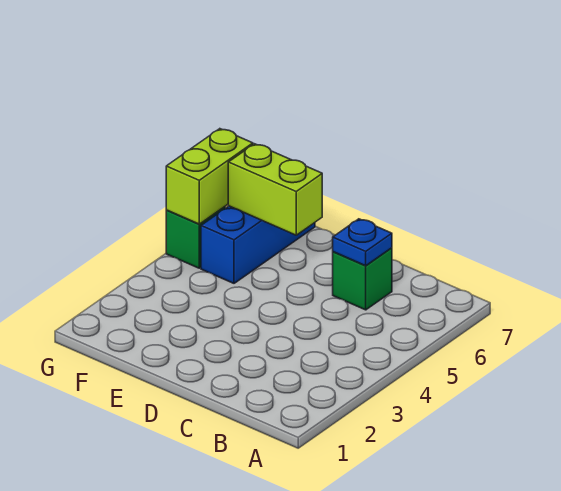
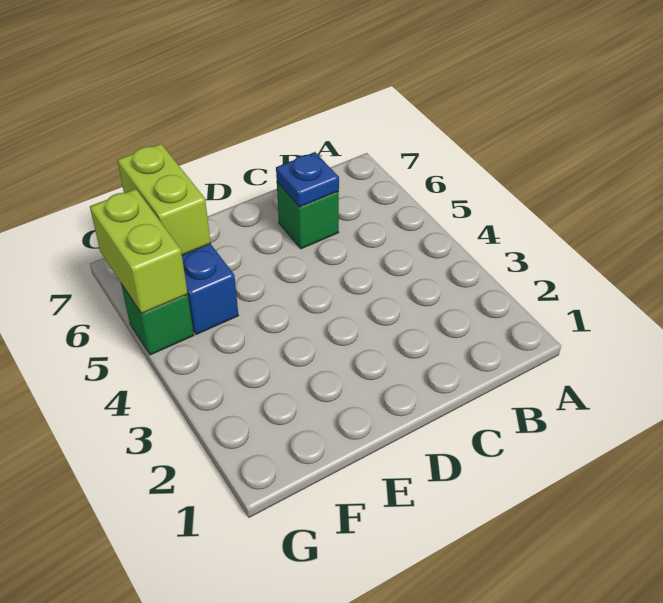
lime brick E6:F6 level 2 -> lime brick F6:F7 level 2

